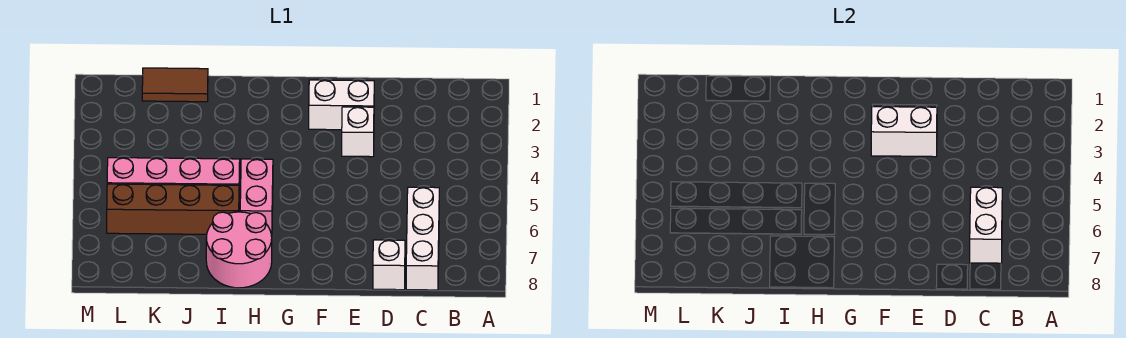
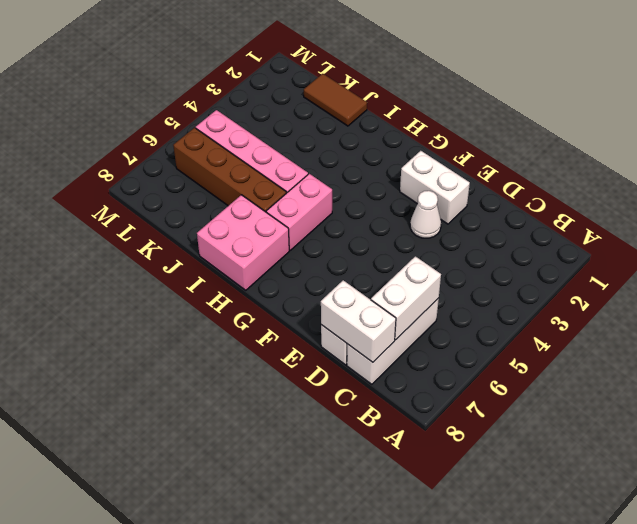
white brick E3 level 1 -> white cone E3 level 1
white brick E3:F3 level 2 -> white brick C8:D8 level 2
pink round brick H7:I8 level 1 -> pink brick H7:I8 level 1

